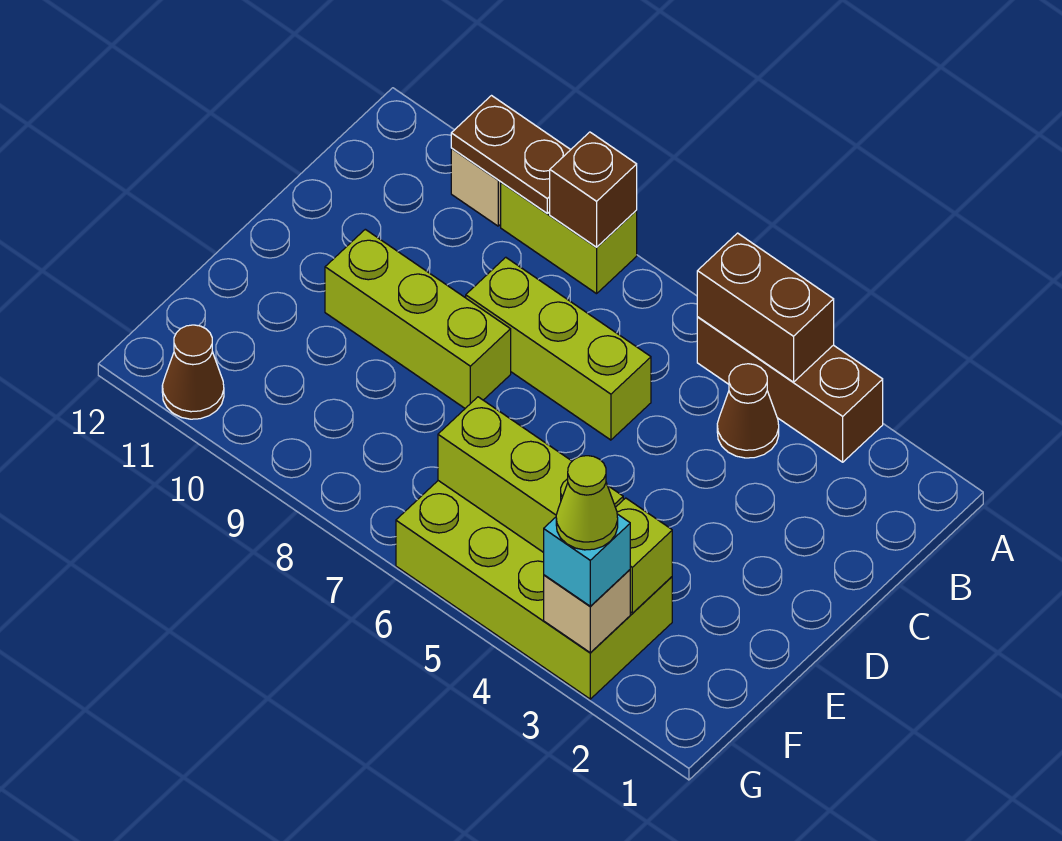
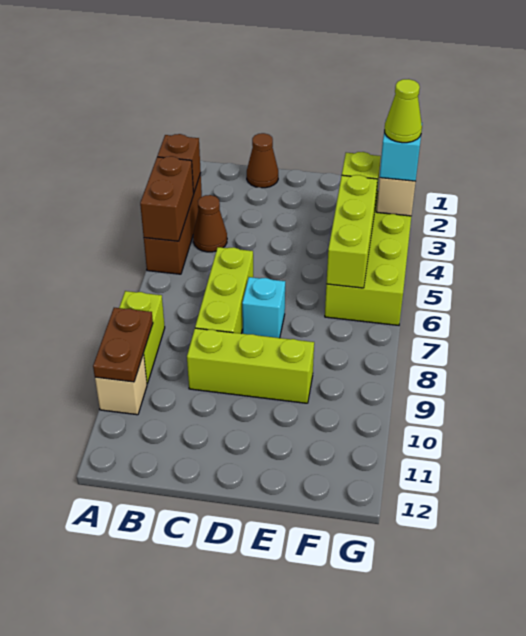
brown brick A8 level 2 -> brown brick A3 level 2
none -> cyan brick D7 level 1
lime brick D8:D10 level 1 -> lime brick C9:E9 level 1
brown cone G11 level 1 -> brown cone C1 level 1

